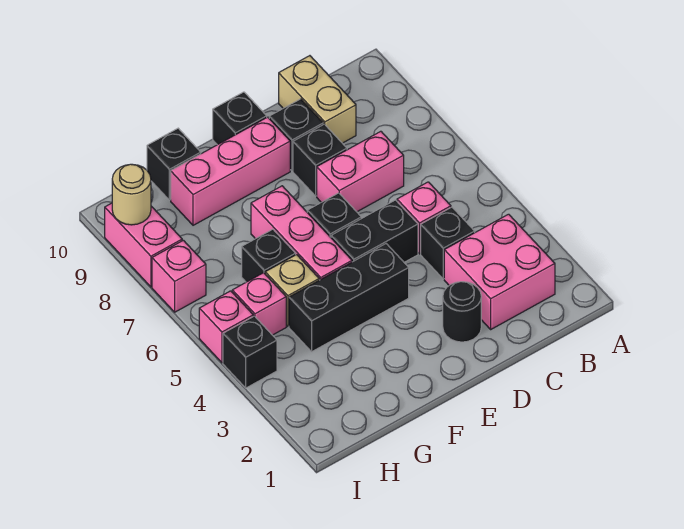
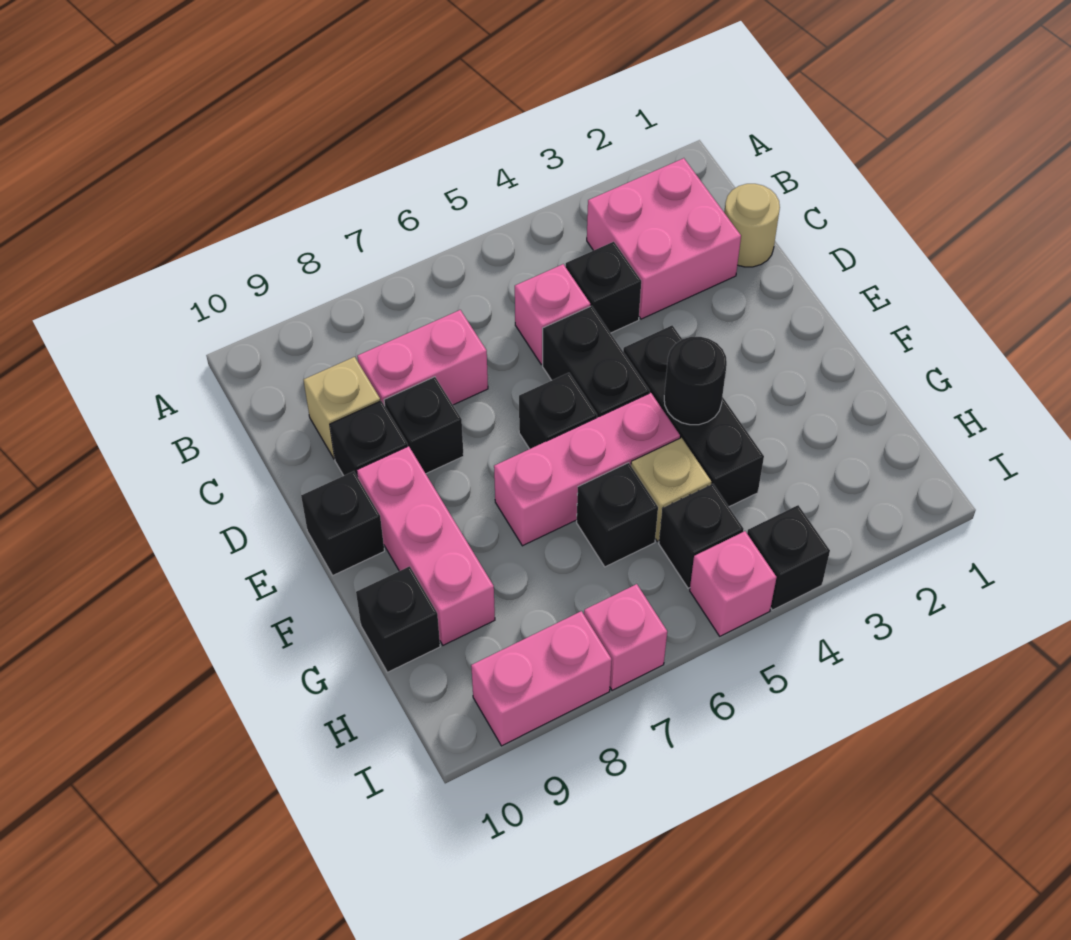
pink brick C7:D7 level 1 -> pink brick C7:C8 level 1
tan brick C9:C10 level 1 -> tan brick C9 level 1
black round brick D2 level 1 -> black round brick F4 level 2
pink brick H5 level 1 -> black brick H5 level 1
tan round brick I9 level 2 -> tan round brick C1 level 1

